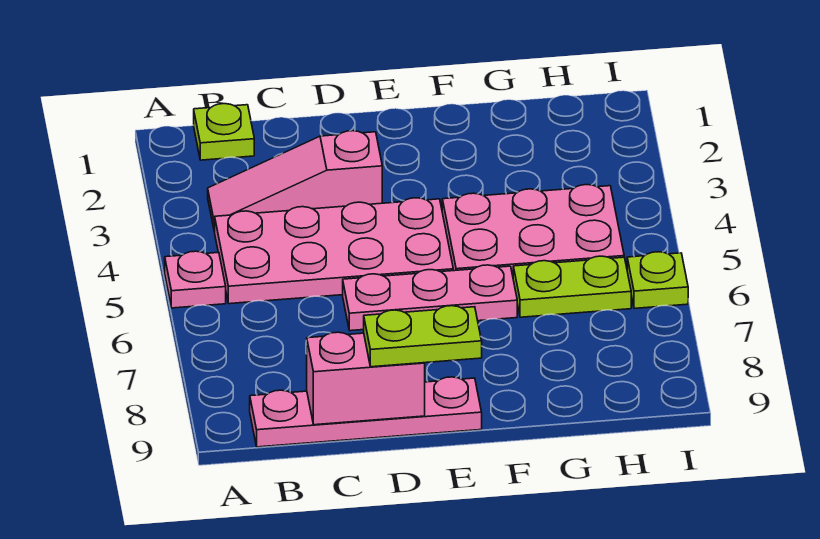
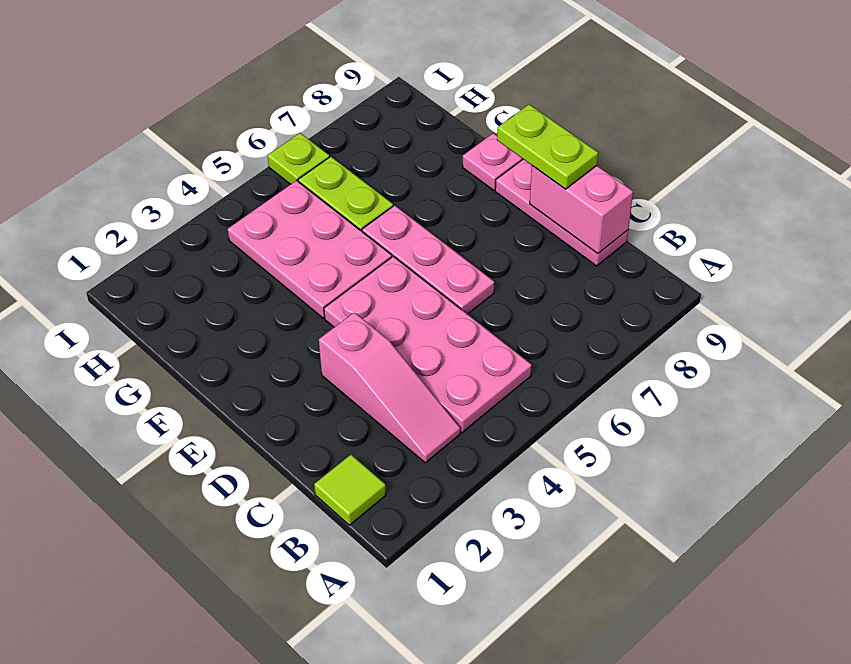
pink plate A5 level 1 -> pink plate F9 level 1
lime plate B1 level 1 -> lime tile B1 level 1
pink plate B9:E9 level 1 -> pink plate C9:E9 level 1

